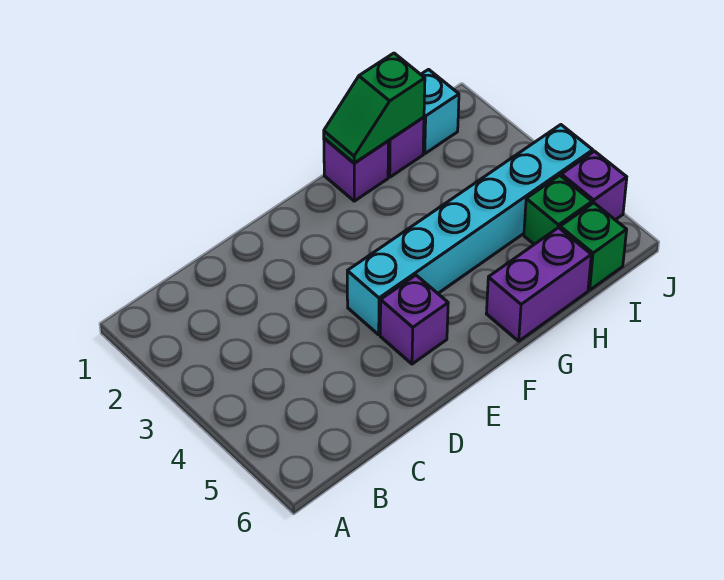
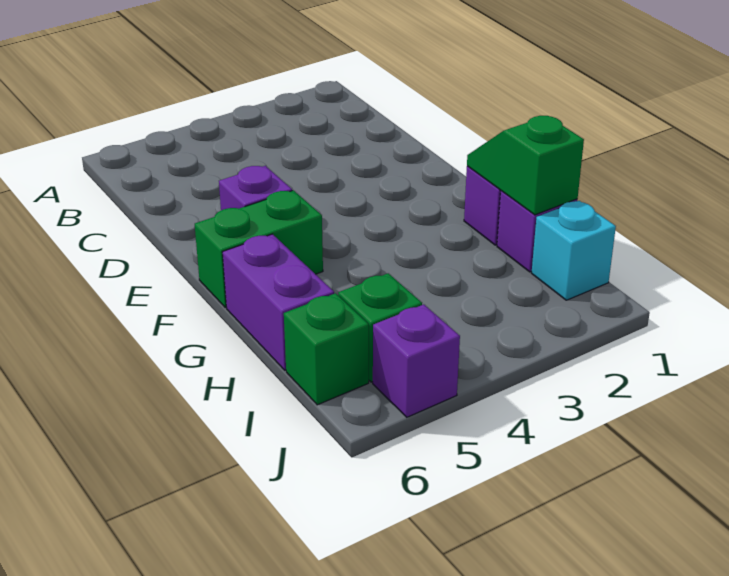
cyan brick E4:J4 level 1 -> none
none -> green brick F5:F6 level 1

